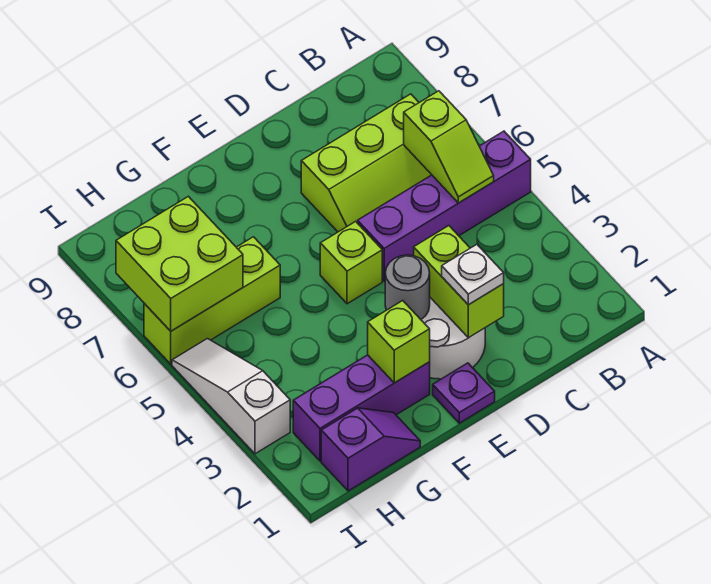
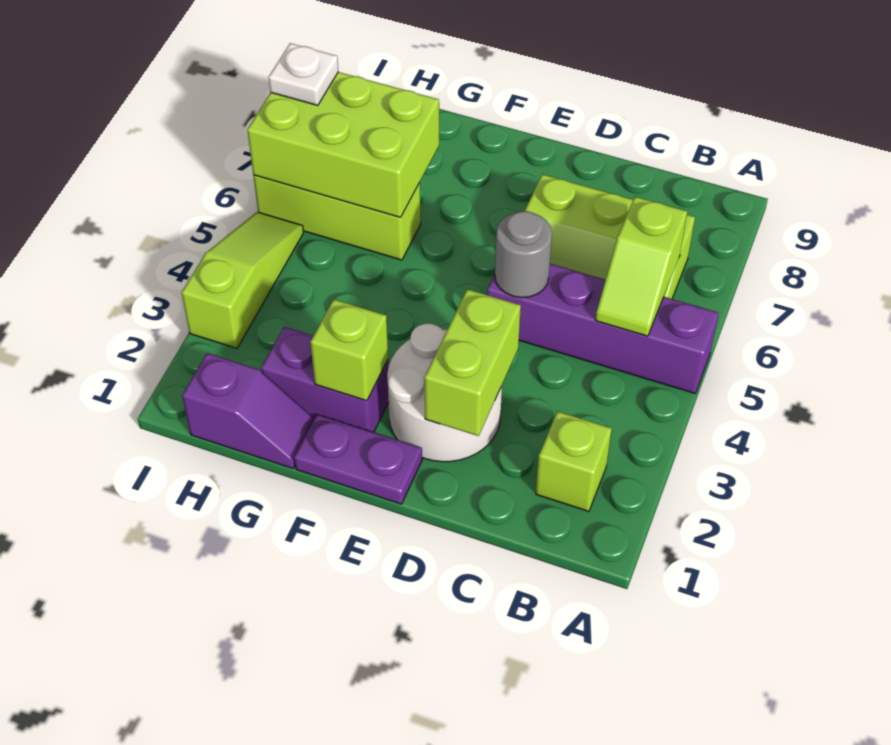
white plate D2 level 3 -> white plate I7 level 3
purple plate E1 level 1 -> purple plate E1:F1 level 1
grey round brick E3 level 2 -> grey round brick D5 level 2
lime brick E5 level 1 -> lime brick B2 level 1
purple brick F2:H2 level 1 -> purple brick F2:G2 level 1
lime brick H6:I7 level 2 -> lime brick G6:I7 level 2
white slope I3:I5 level 1 top 3 -> lime slope I3:I5 level 1 top 3

